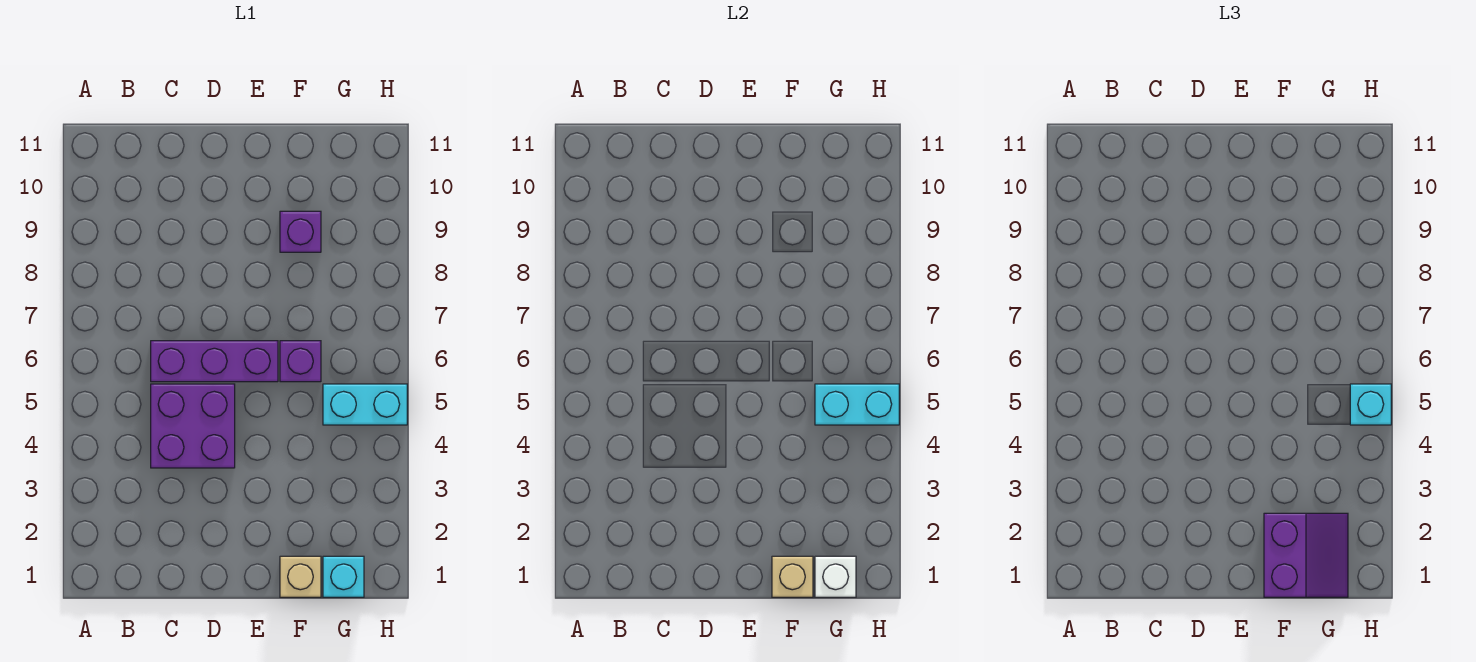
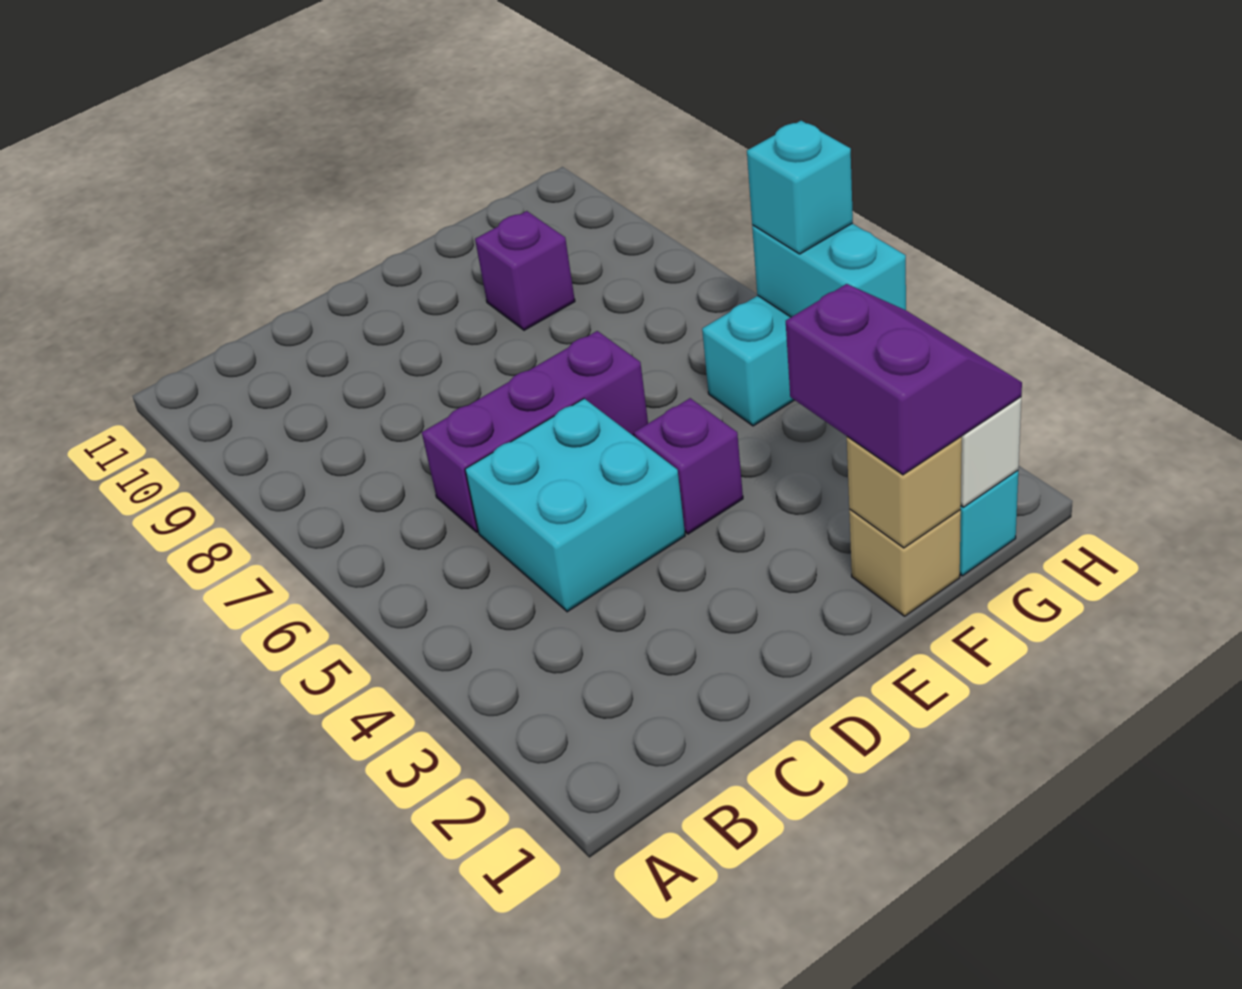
purple brick C4:D5 level 1 -> cyan brick C4:D5 level 1
purple brick F6 level 1 -> purple brick E4 level 1
cyan brick G5:H5 level 2 -> cyan brick H4:H5 level 2

